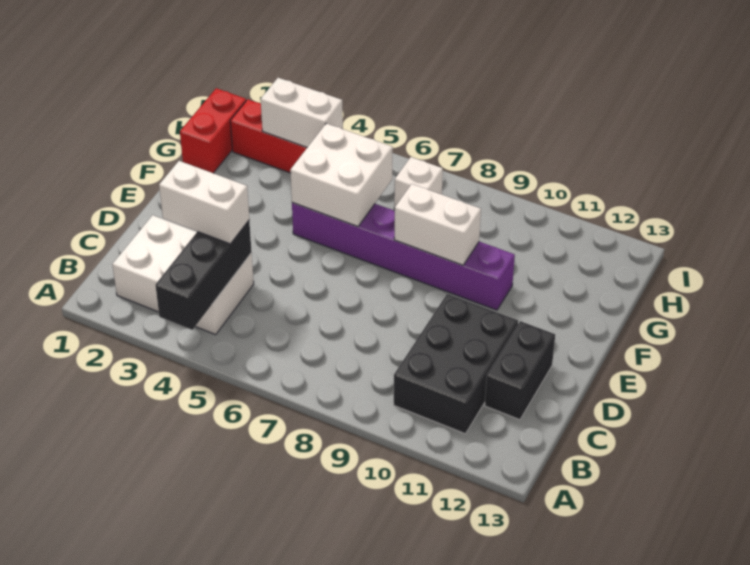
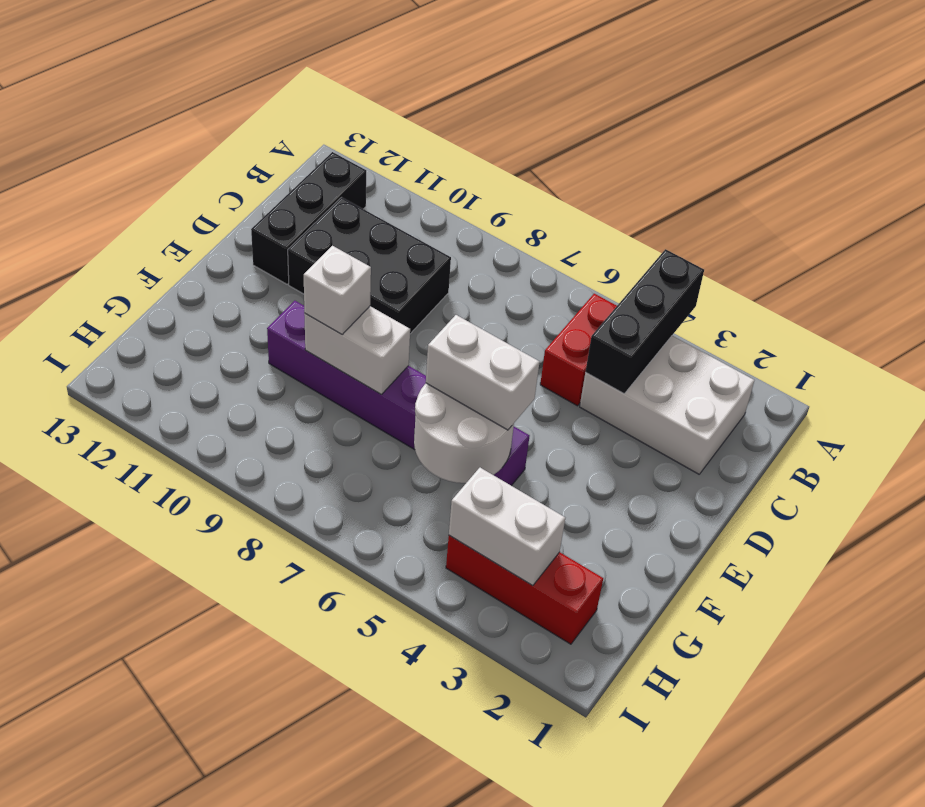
black brick B10:D11 level 1 -> black brick C9:D11 level 1
white brick C3:C4 level 3 -> white brick F5:F6 level 3
black brick C12:D12 level 1 -> black brick B12:D12 level 1
white brick F5:G6 level 2 -> white round brick F5:G6 level 2
red brick G1:H1 level 1 -> red brick B5:C5 level 1
white brick H7 level 1 -> white brick F9 level 3

